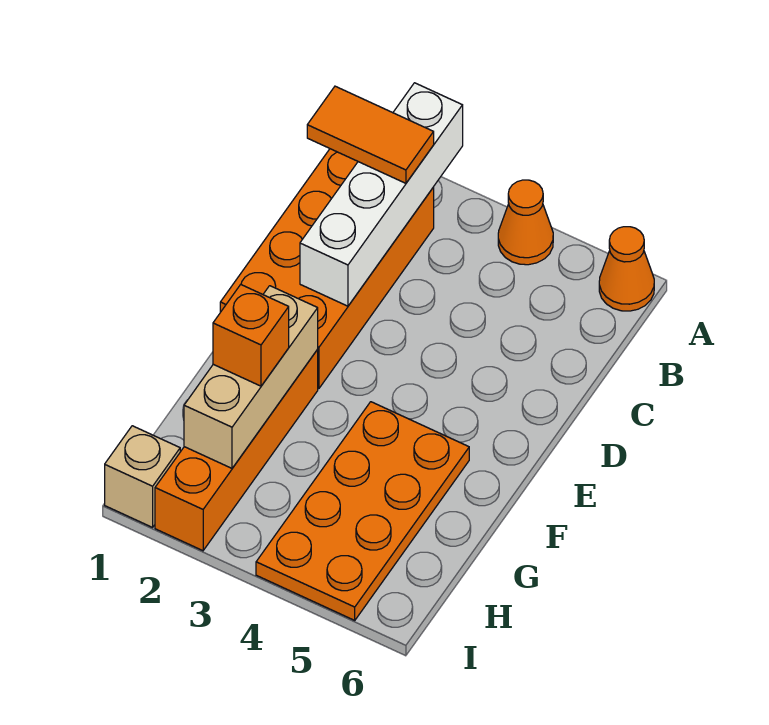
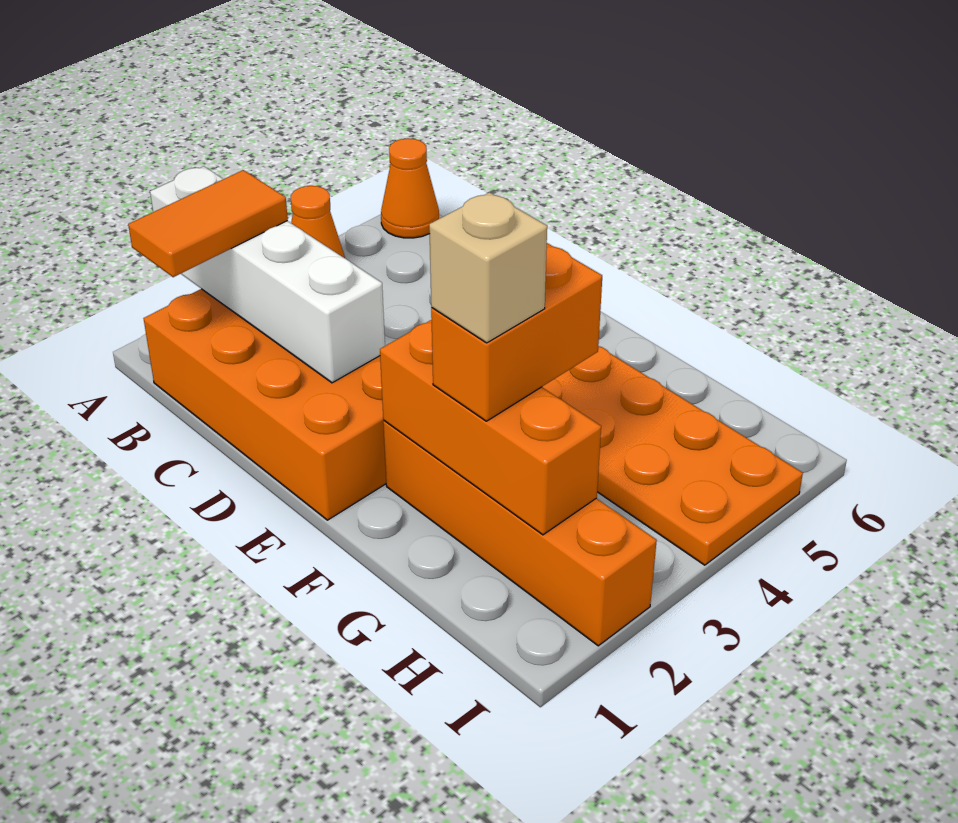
tan brick F2:H2 level 2 -> orange brick F2:H2 level 2
orange brick G2 level 3 -> orange brick G2:G3 level 3
tan brick I1 level 1 -> tan brick G2 level 4

